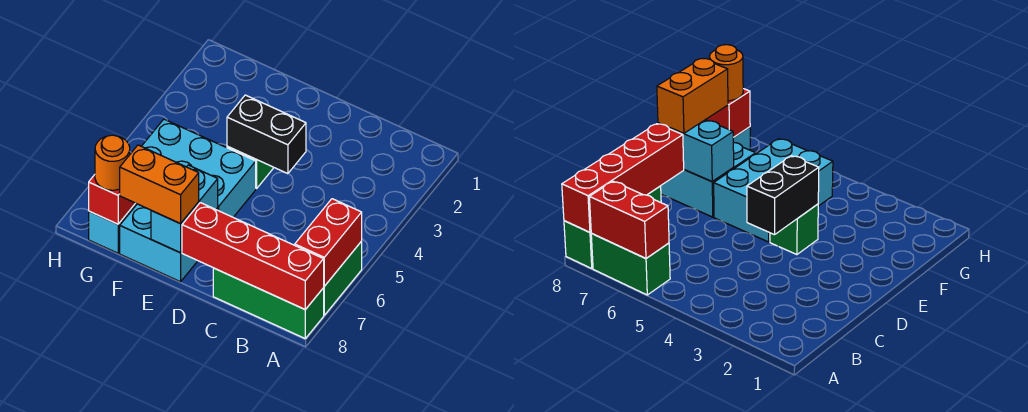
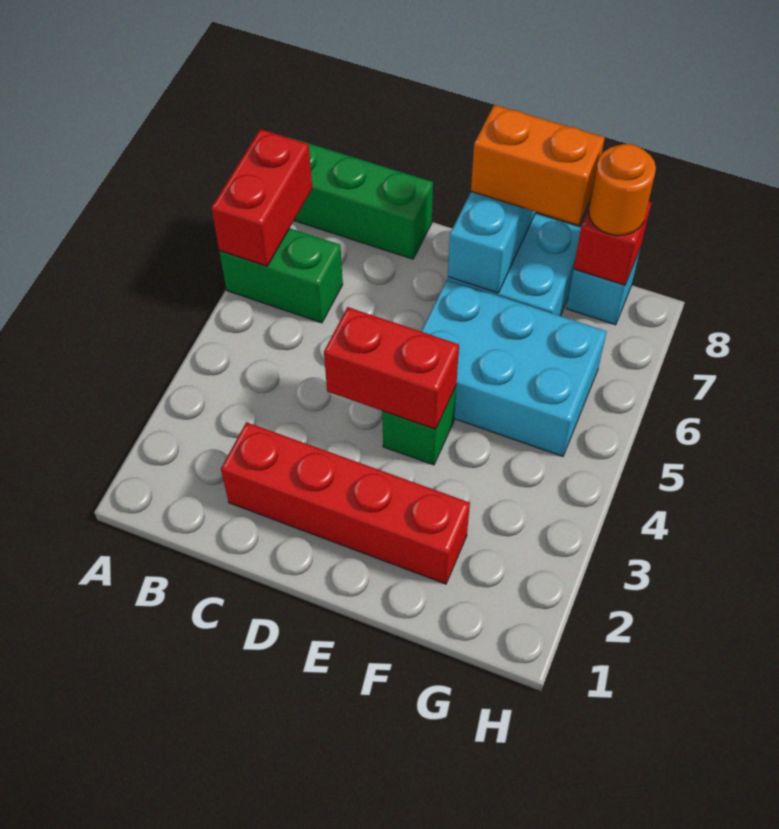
green brick A6:A7 level 1 -> green brick A6:B6 level 1
red brick A8:D8 level 2 -> red brick C2:F2 level 1
black brick D4:E4 level 2 -> red brick D4:E4 level 2

